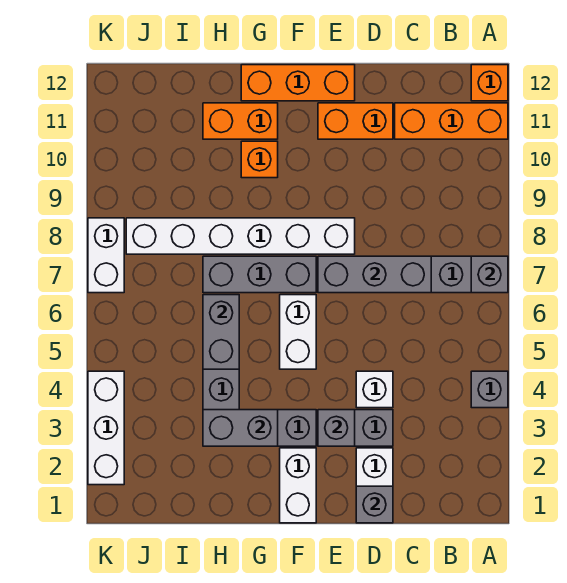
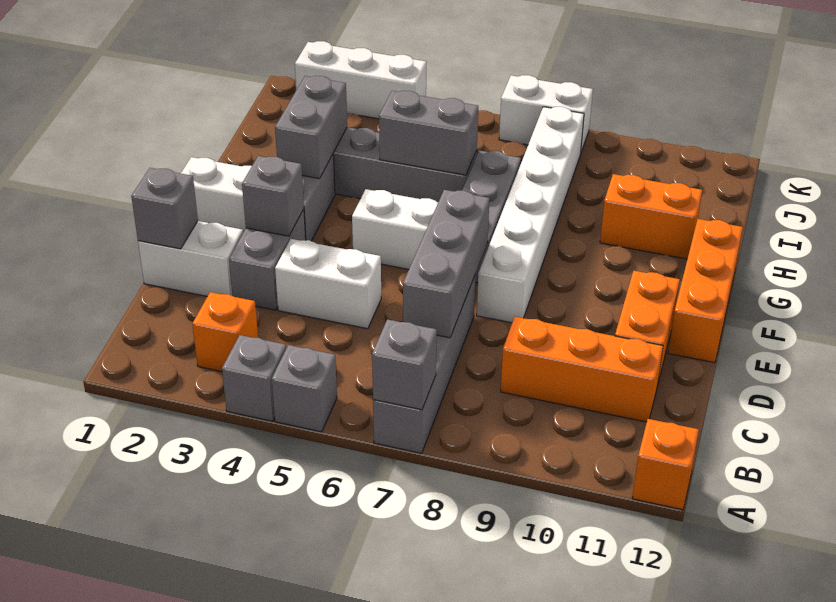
none -> grey brick A5 level 1
orange brick A11:C11 level 1 -> orange brick C9:C11 level 1
white brick D4 level 1 -> white brick D4:D5 level 1
orange brick G10 level 1 -> orange brick B3 level 1
orange brick G11:H11 level 1 -> orange brick H10:H11 level 1

